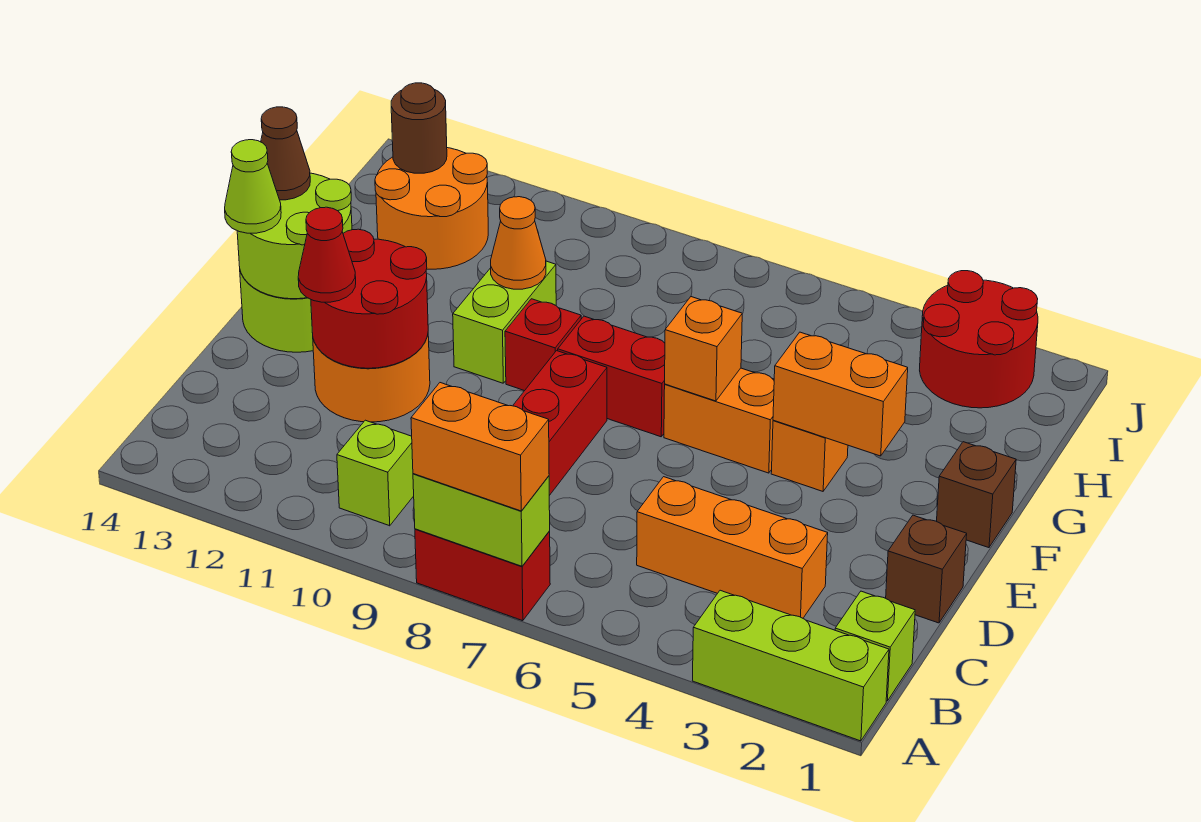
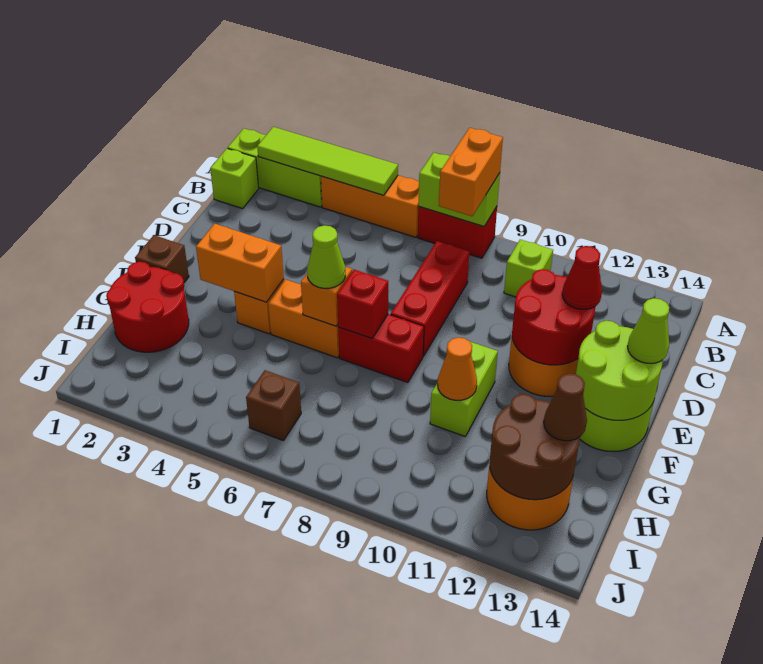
none -> lime tile A2:A5 level 2
orange brick A7:A8 level 3 -> orange brick A8:B8 level 3
orange brick C3:C5 level 1 -> orange brick A4:A6 level 1
brown brick D1 level 1 -> brown brick I6 level 1
none -> lime cone F6 level 3
red brick F9 level 1 -> red brick F7 level 2
brown cone F14 level 3 -> brown cone H13 level 3
red round brick I2:J3 level 1 -> red round brick G1:H2 level 1
brown round brick I13 level 2 -> brown round brick H12:I13 level 2

